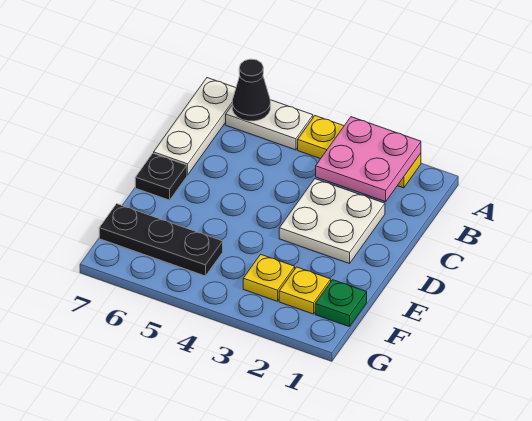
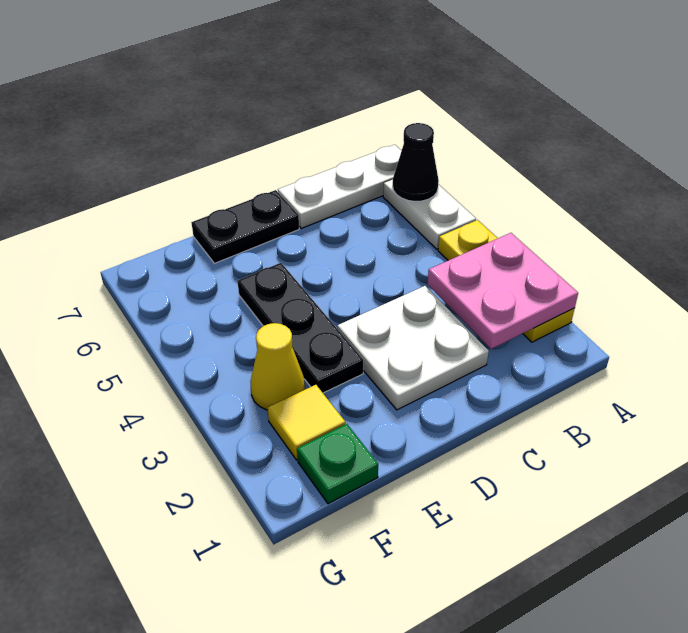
black plate D7 level 1 -> black plate D7:E7 level 1
yellow plate F2 level 1 -> yellow tile F2 level 1
yellow plate F3 level 1 -> yellow cone F3 level 1
black plate F5:F7 level 1 -> black plate E3:E5 level 1

